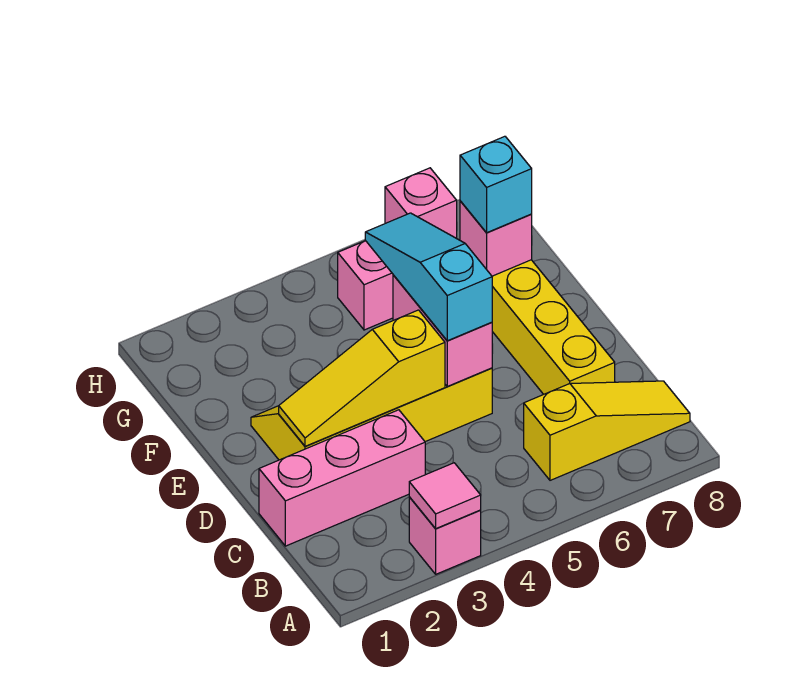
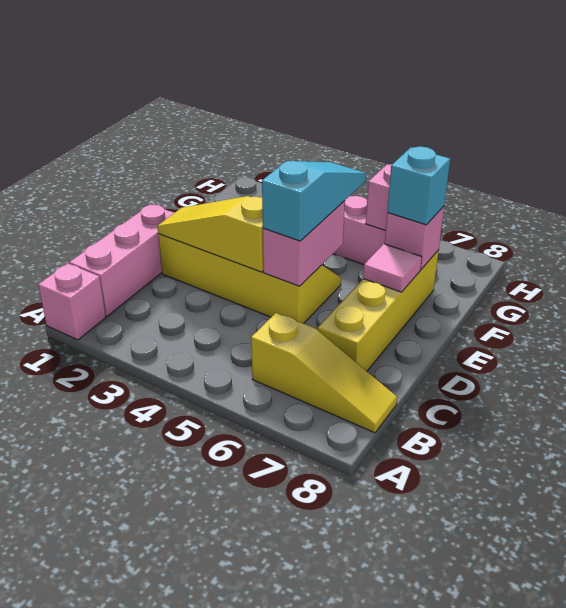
pink brick A3 level 1 -> pink brick A1 level 1
pink tile A3 level 2 -> pink tile E7 level 2
pink brick C1:C3 level 1 -> pink brick B1:D1 level 1

